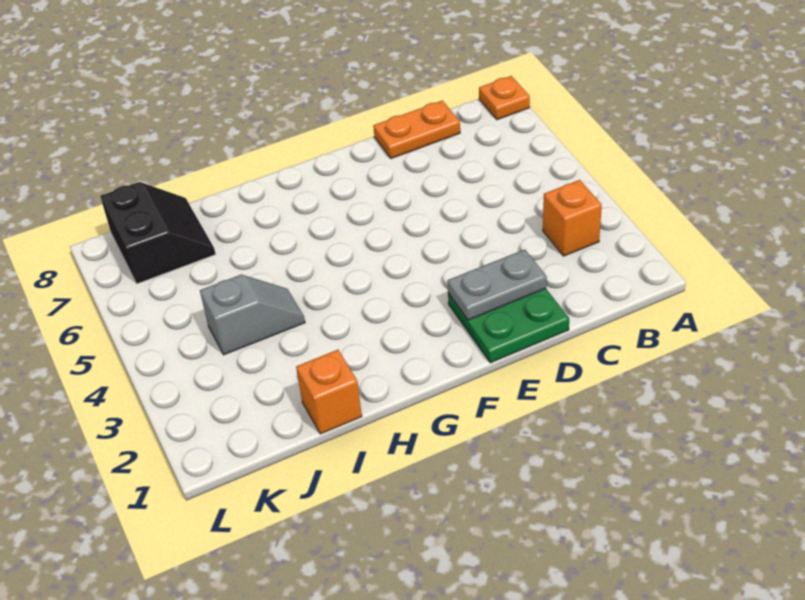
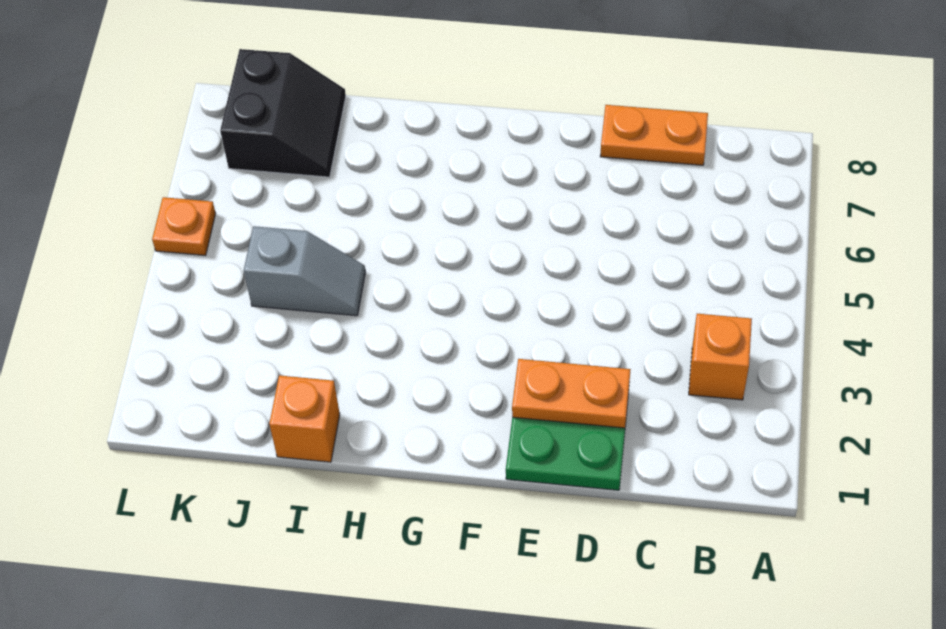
orange plate A8 level 1 -> orange plate L5 level 1
grey plate D2:E2 level 2 -> orange plate D2:E2 level 2

